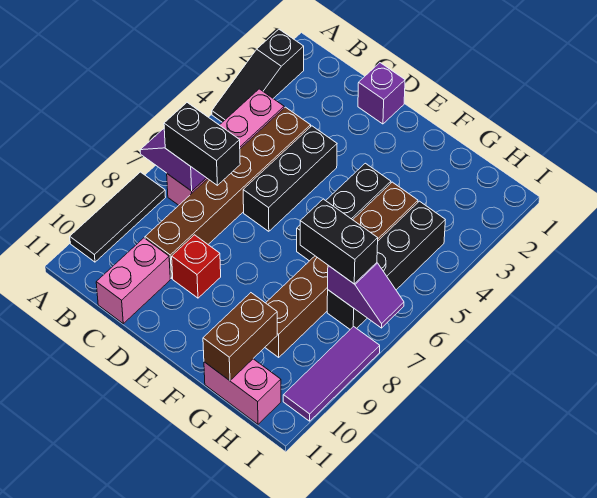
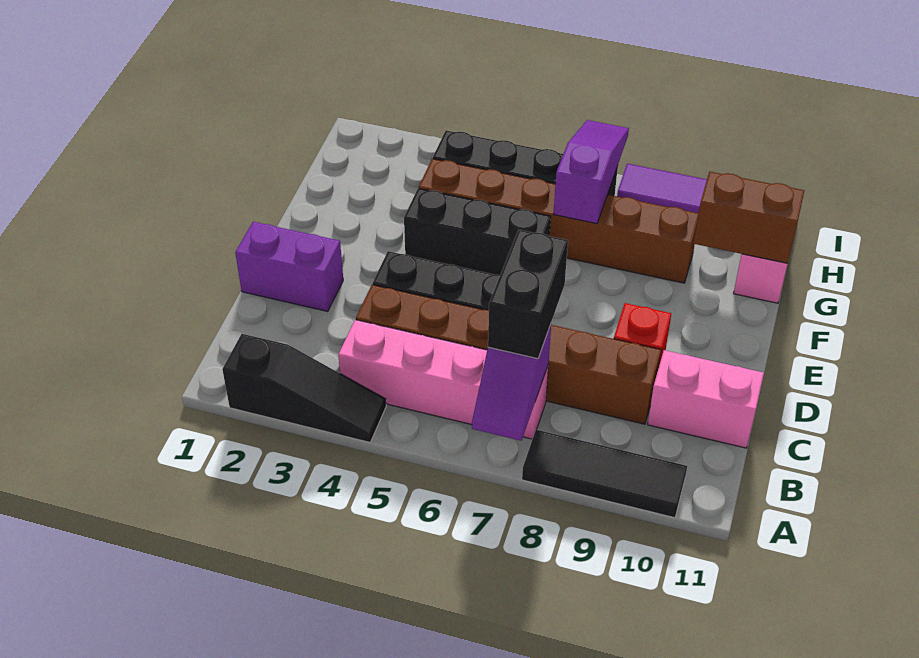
purple brick D1 level 1 -> purple brick D1:D2 level 1
black brick G7:H7 level 3 -> none
purple slope H7:I7 level 2 top H -> purple slope G7:I7 level 2 top G

